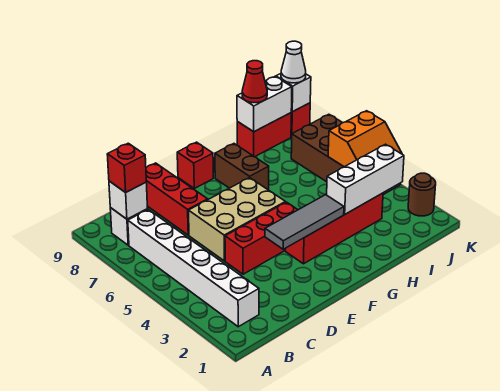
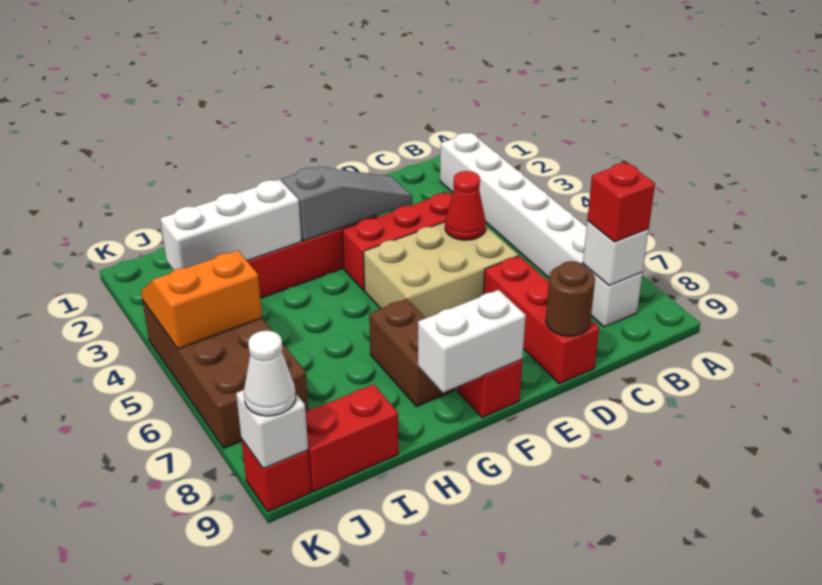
grey tile E3:G3 level 2 -> grey slope E3:G3 level 2 top G
white brick I9:J9 level 2 -> white brick F9:G9 level 2
red cone I9 level 3 -> red cone D5 level 2
brown round brick K2 level 1 -> brown round brick D9 level 2

